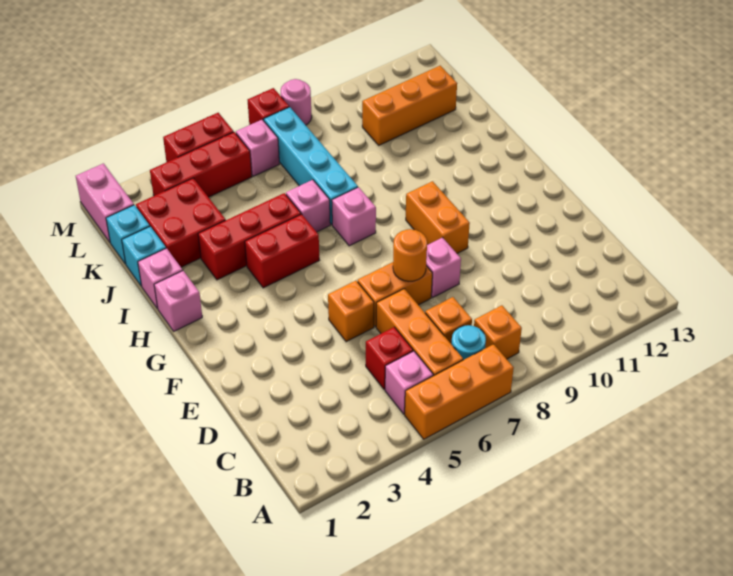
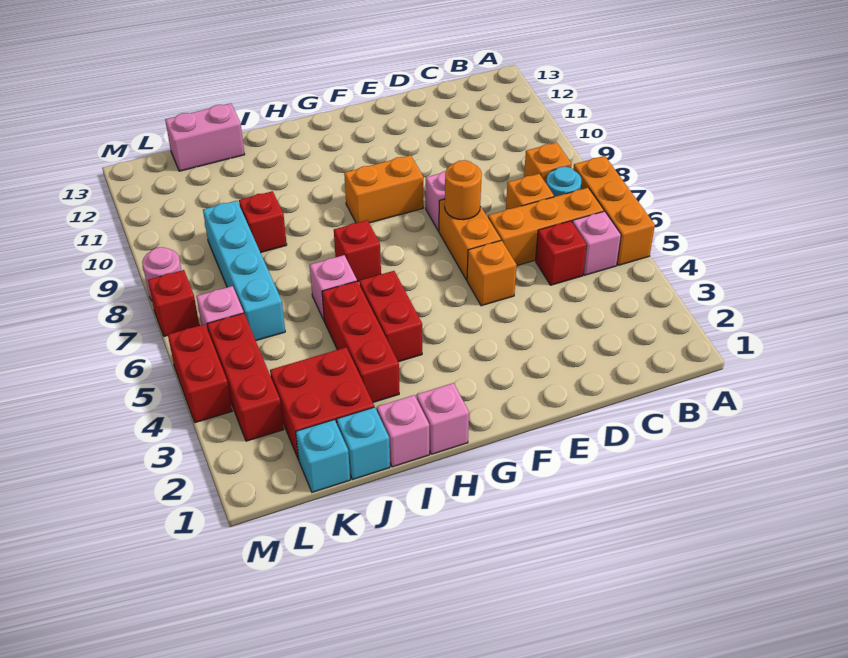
pink brick H7 level 1 -> red brick H7 level 1
cyan brick I7:L7 level 1 -> cyan brick K6:K9 level 1
none -> red brick J9 level 1
orange brick K10:K12 level 1 -> none
pink brick L1:M1 level 1 -> pink brick J13:K13 level 1

